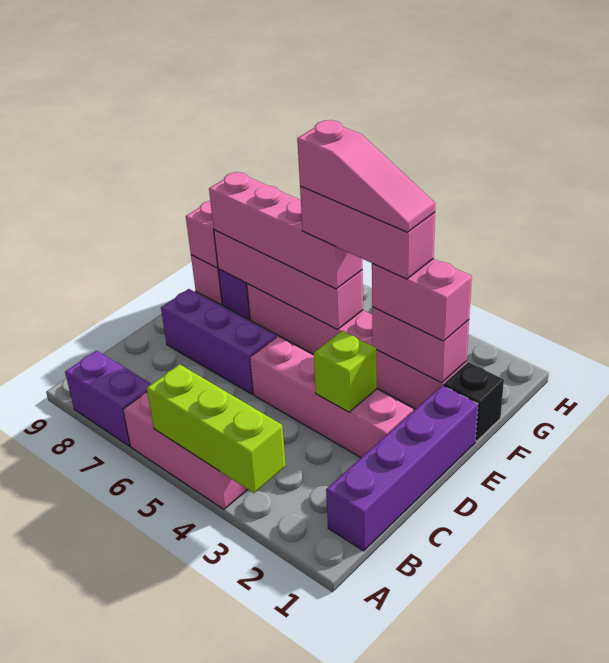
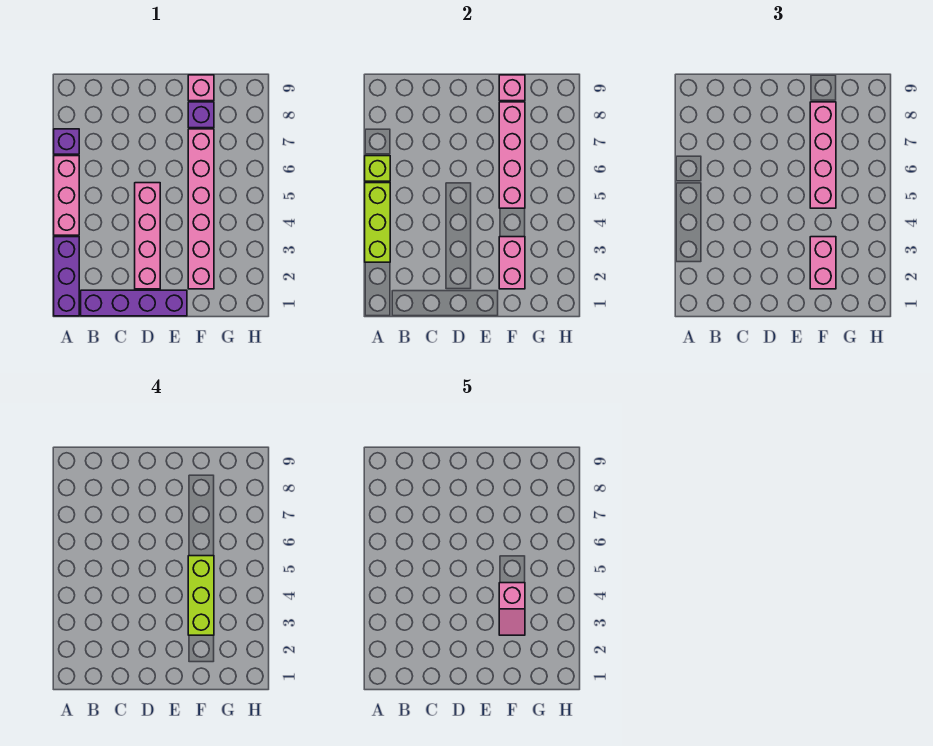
purple brick A7:A8 level 1 -> purple brick A7 level 1
lime brick D3 level 2 -> lime brick A6 level 2
purple brick D6:D8 level 1 -> purple brick A1:A3 level 1
black brick F1 level 1 -> none
pink brick F3:F5 level 4 -> lime brick F3:F5 level 4
pink slope F3:F5 level 5 top 5 -> pink slope F3:F4 level 5 top 4

